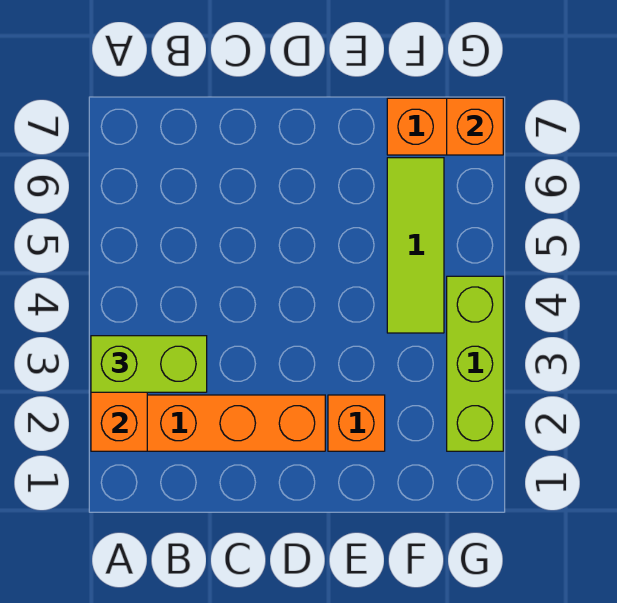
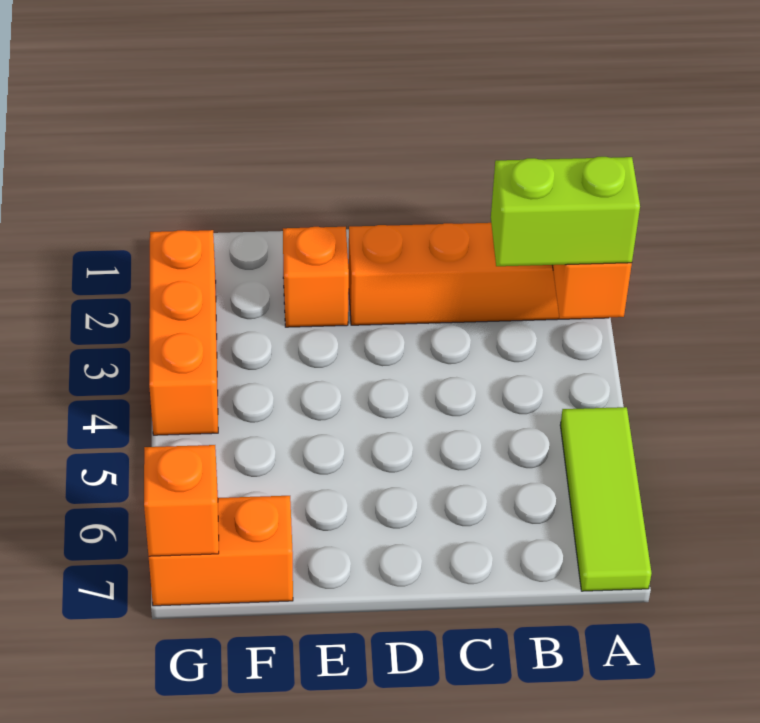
lime tile F4:F6 level 1 -> lime tile A5:A7 level 1
lime brick G2:G4 level 1 -> orange brick G2:G4 level 1

